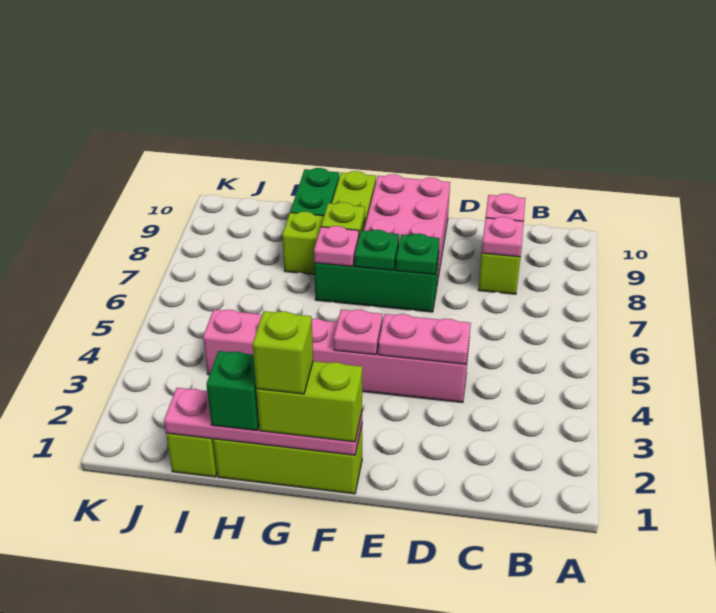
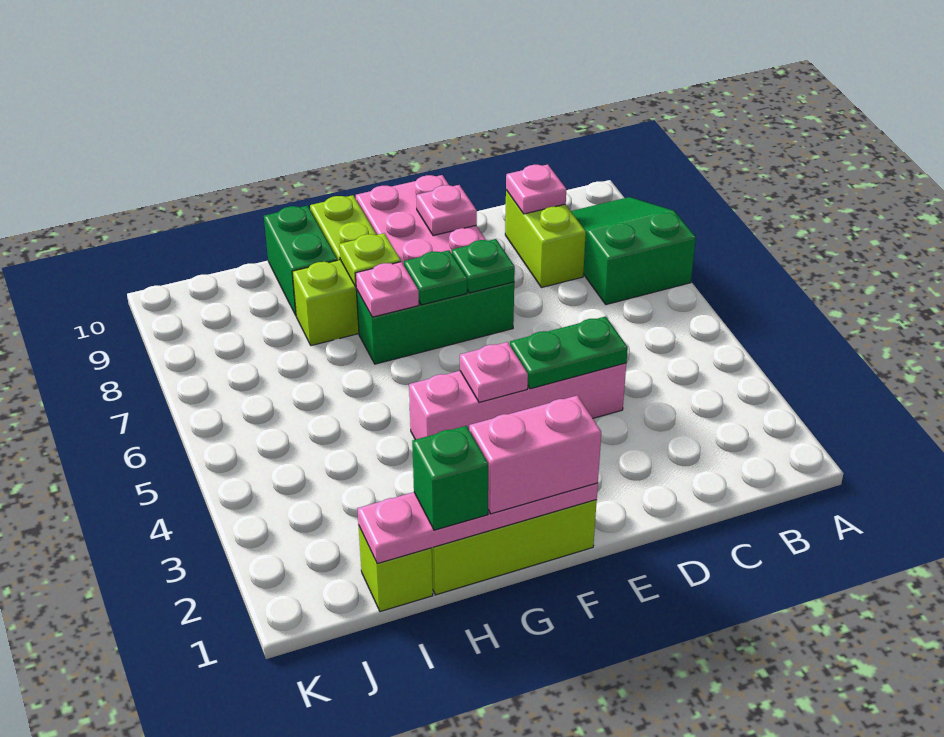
none -> green slope A7:B9 level 1 top 7
pink plate C8 level 2 -> pink plate E9 level 2
pink brick D4:I4 level 1 -> pink brick D4:G4 level 1
pink plate D4:E4 level 2 -> green plate D4:E4 level 2
lime brick F1:G1 level 3 -> pink brick F1:G1 level 3
lime brick G1 level 4 -> none

